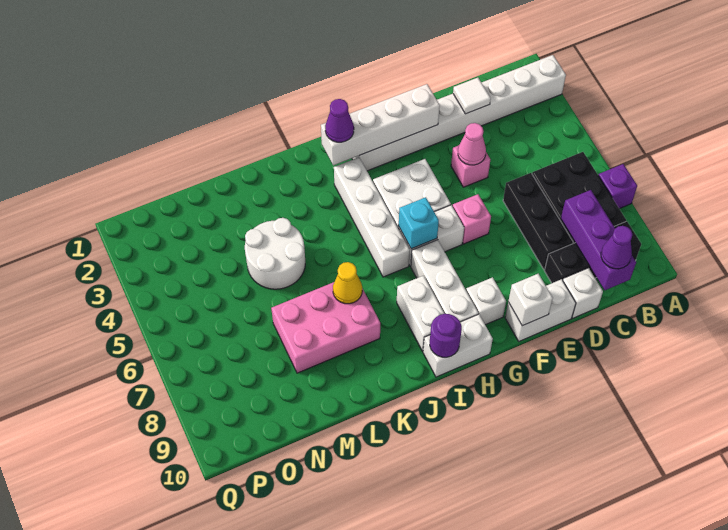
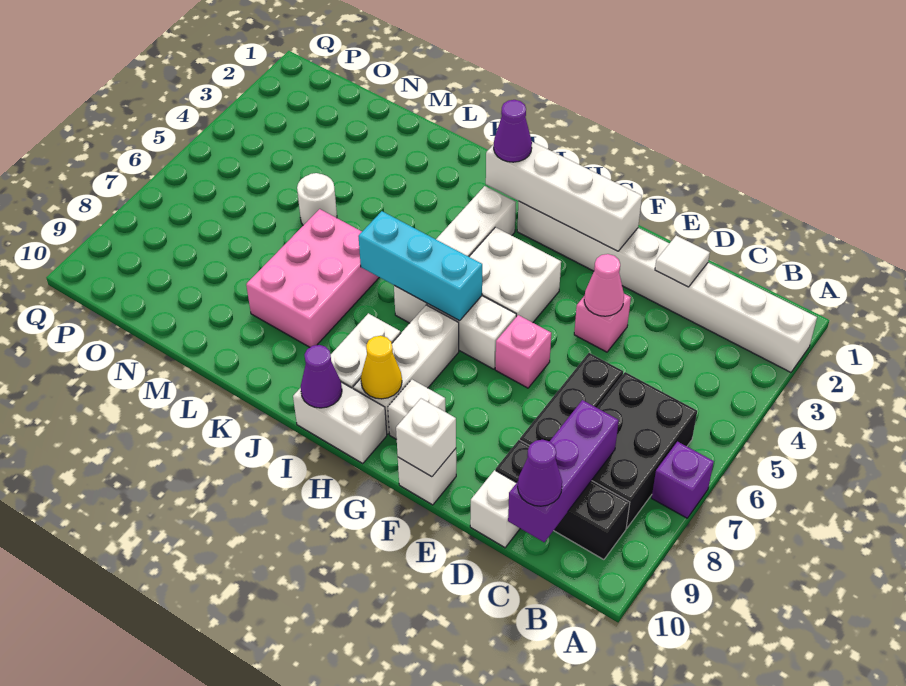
white brick E10:F10 level 1 -> white brick F10 level 1
cyan brick H6 level 2 -> cyan brick H6:J6 level 2
purple round brick I10 level 2 -> purple cone I10 level 2
pink brick K7:M8 level 1 -> pink brick K6:L8 level 1
yellow cone K7 level 2 -> yellow cone H9 level 2
white round brick L4:M5 level 1 -> white round brick M5 level 1

